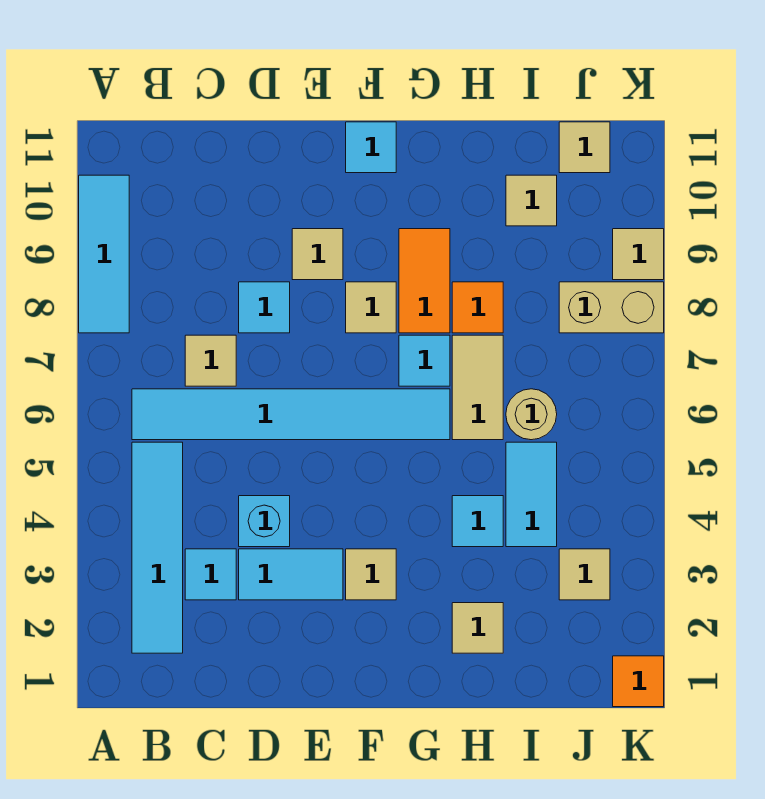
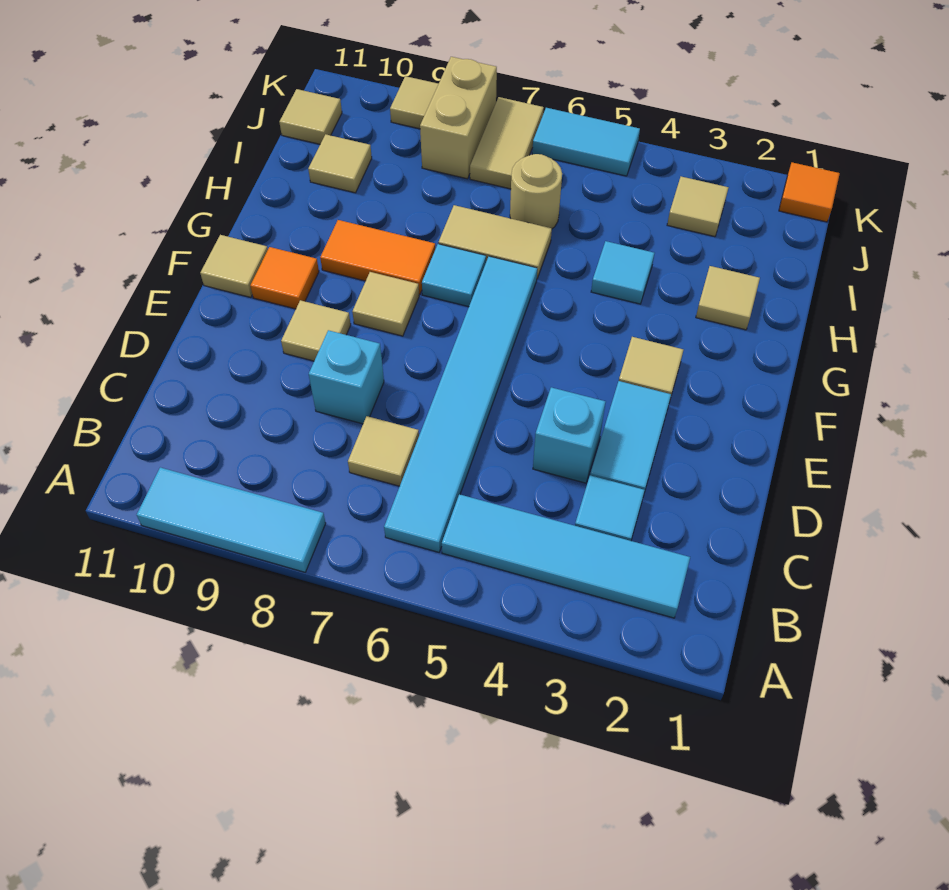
cyan tile D8 level 1 -> cyan brick D8 level 1
cyan tile F11 level 1 -> tan tile F11 level 1
orange tile H8 level 1 -> orange tile F10 level 1
cyan tile I4:I5 level 1 -> cyan tile K5:K6 level 1
none -> tan tile J7:K7 level 1

